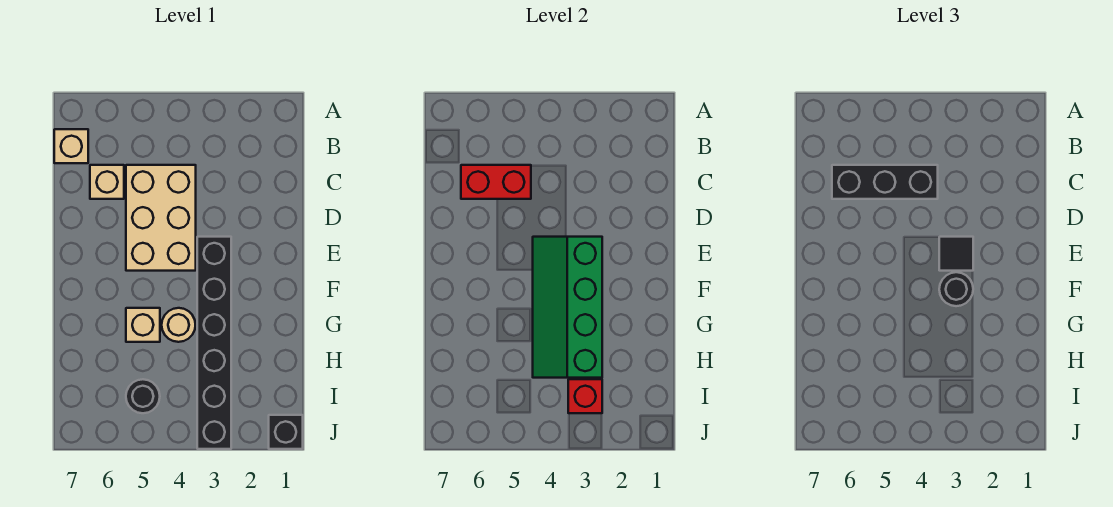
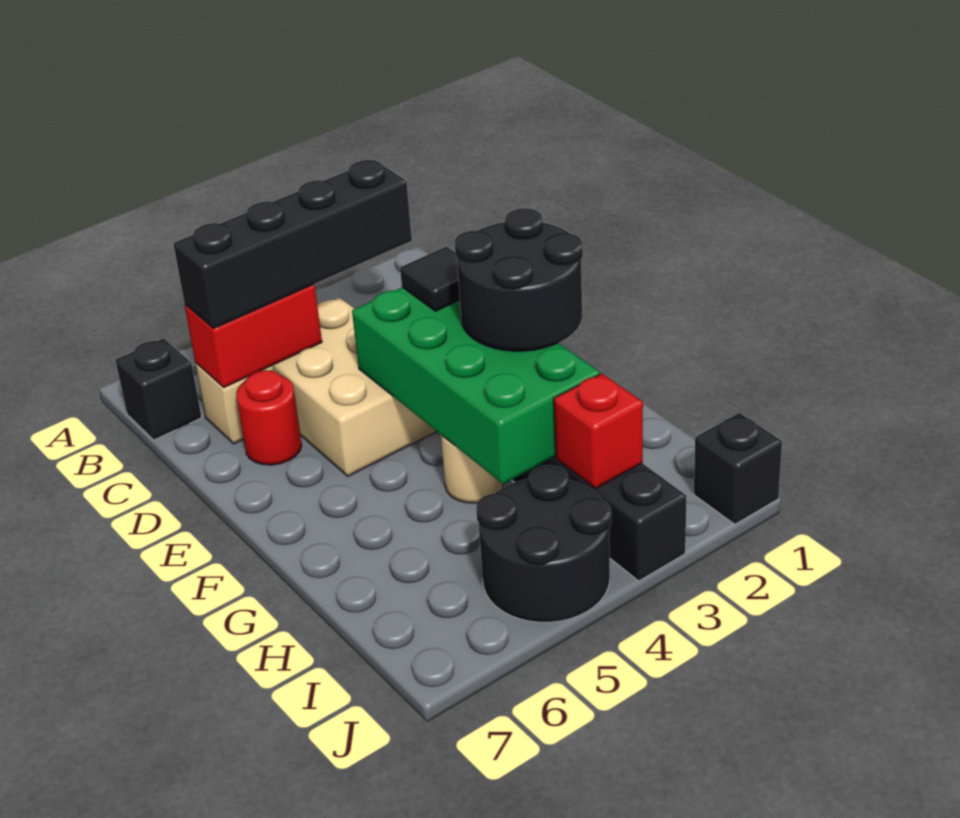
tan brick B7 level 1 -> black brick B7 level 1
black brick C4:C6 level 3 -> black brick C3:C6 level 3
none -> red round brick D6 level 1
green slope E3:H4 level 2 top 3 -> green brick E3:H4 level 2
black round brick F3 level 3 -> black round brick F2:G3 level 3
tan brick G5 level 1 -> none
black round brick I5 level 1 -> black round brick I4:J5 level 1

